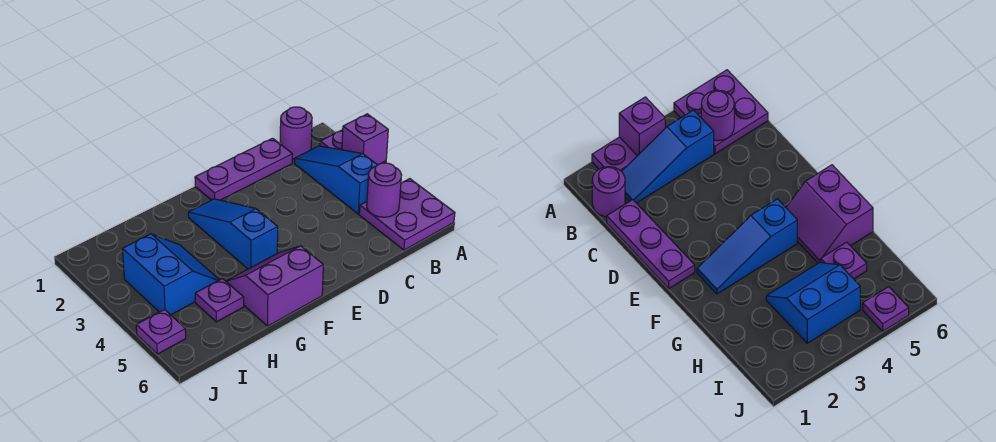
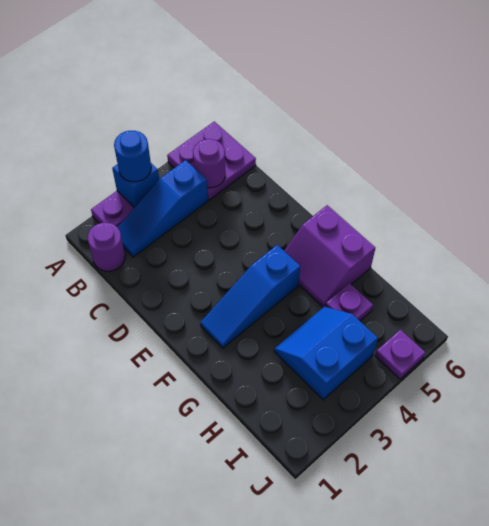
purple brick A3 level 2 -> blue brick A3 level 2
none -> blue round brick A3 level 3
purple plate C1:E1 level 1 -> none

